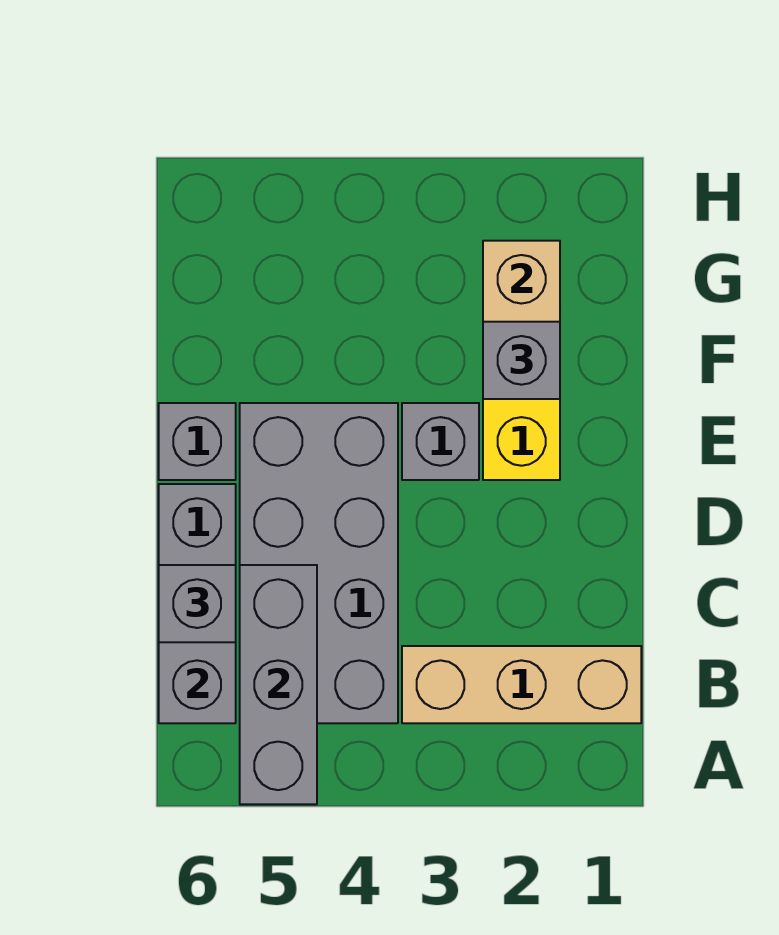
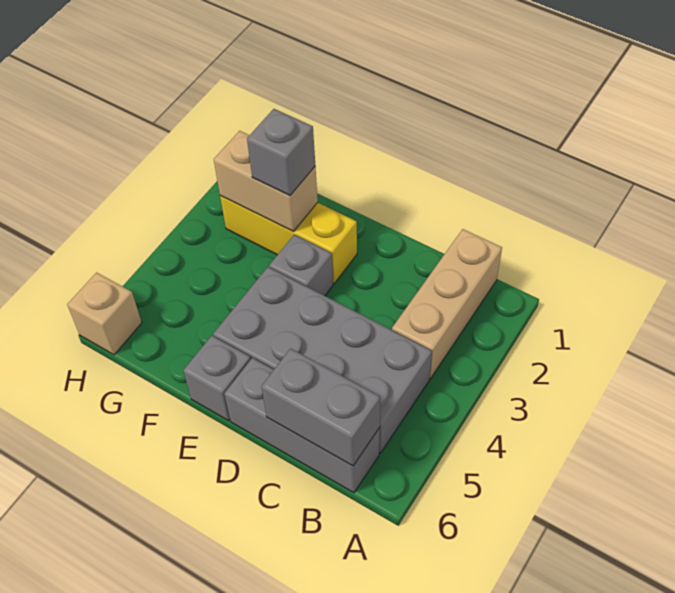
grey brick A5:C5 level 2 -> none
grey brick C6 level 3 -> none
none -> tan brick H6 level 1

